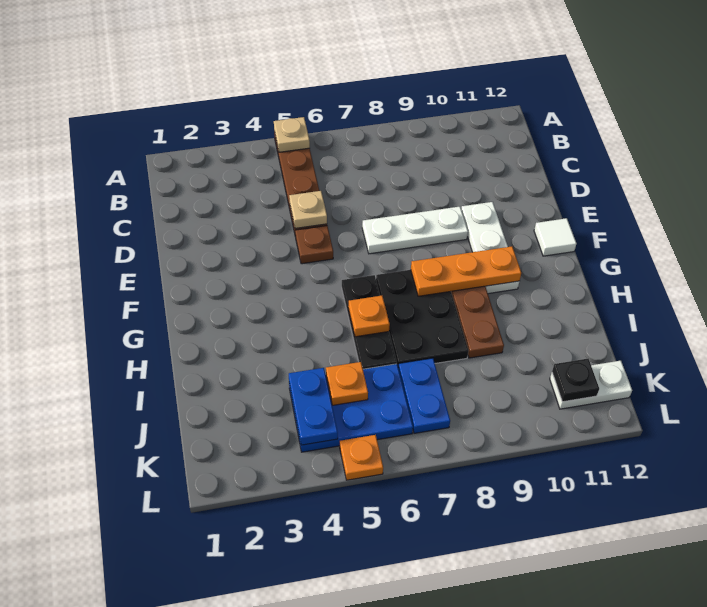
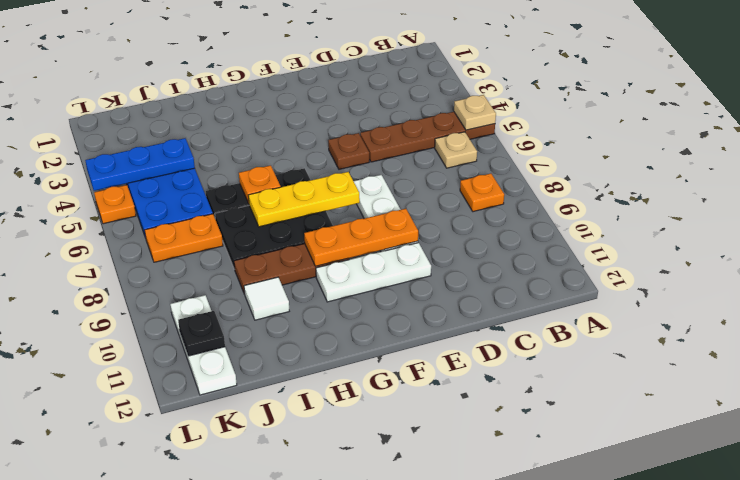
tan plate D5 level 2 -> tan plate B6 level 1
none -> yellow plate F7:H7 level 2
white tile F12 level 1 -> white tile I10 level 1
orange plate G8:G10 level 2 -> orange plate E9:G9 level 2
blue plate J4:K4 level 2 -> blue plate J4:L4 level 2
orange plate J5 level 2 -> orange plate B8 level 1
blue plate J7:K7 level 1 -> orange plate J7:K7 level 1
white plate K11:K12 level 1 -> white plate K10:K12 level 1

